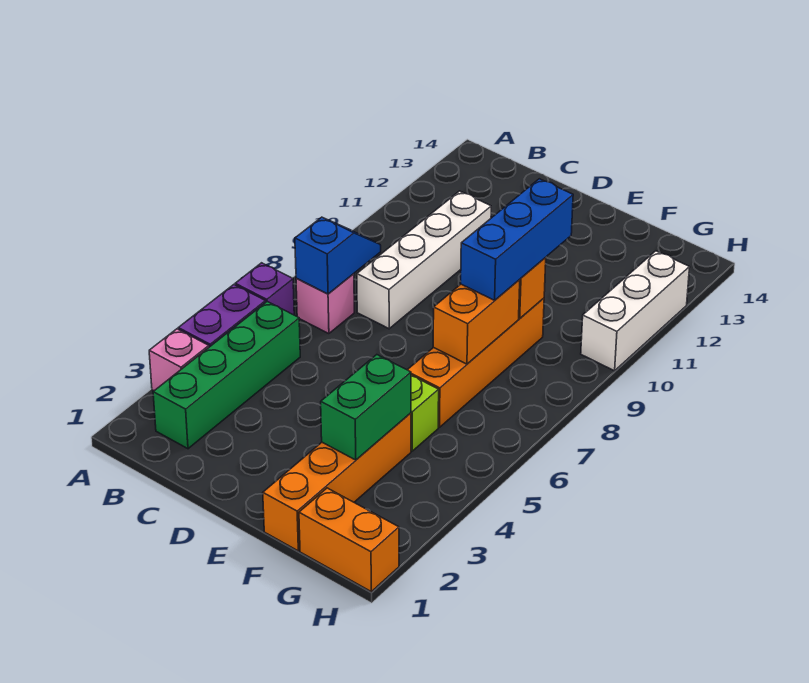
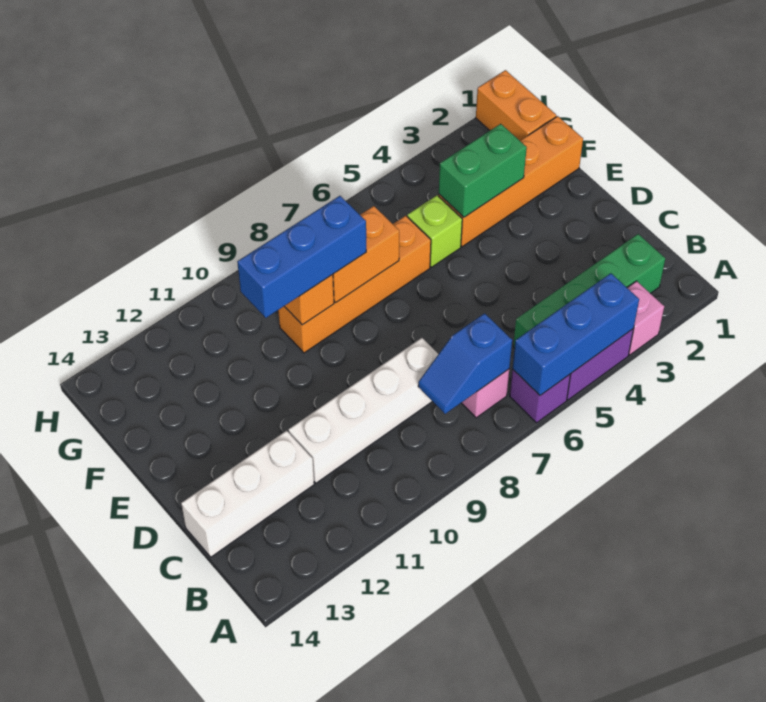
none -> blue brick A4:A6 level 2
white brick H10:H12 level 1 -> white brick C12:C14 level 1

